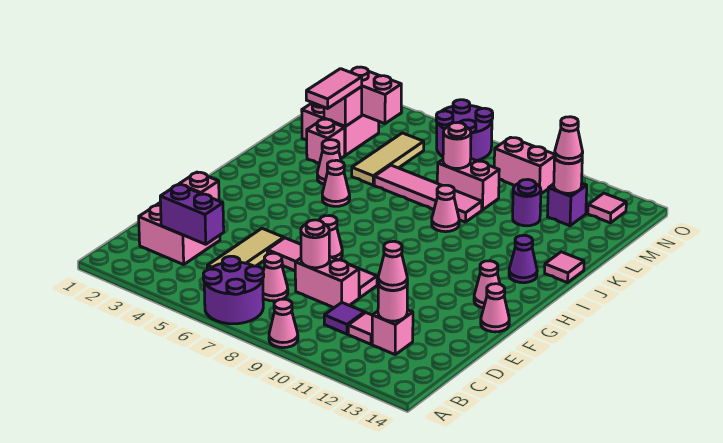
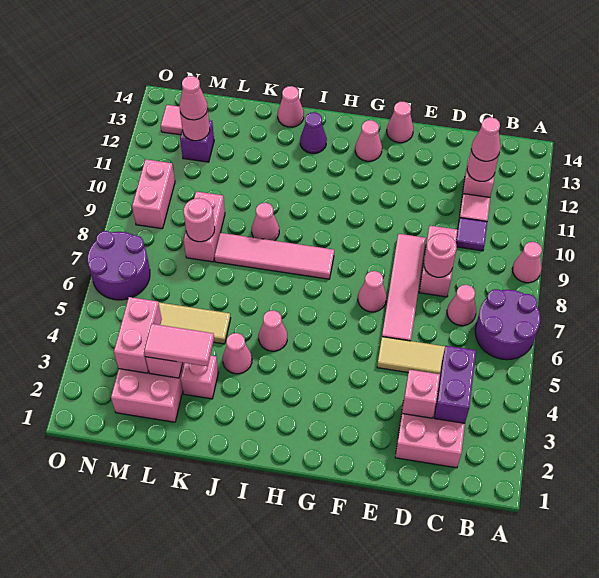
pink tile J14 level 1 -> pink cone J14 level 1
pink tile K6:K9 level 1 -> pink tile H8:K8 level 1
purple round brick L11 level 1 -> none

